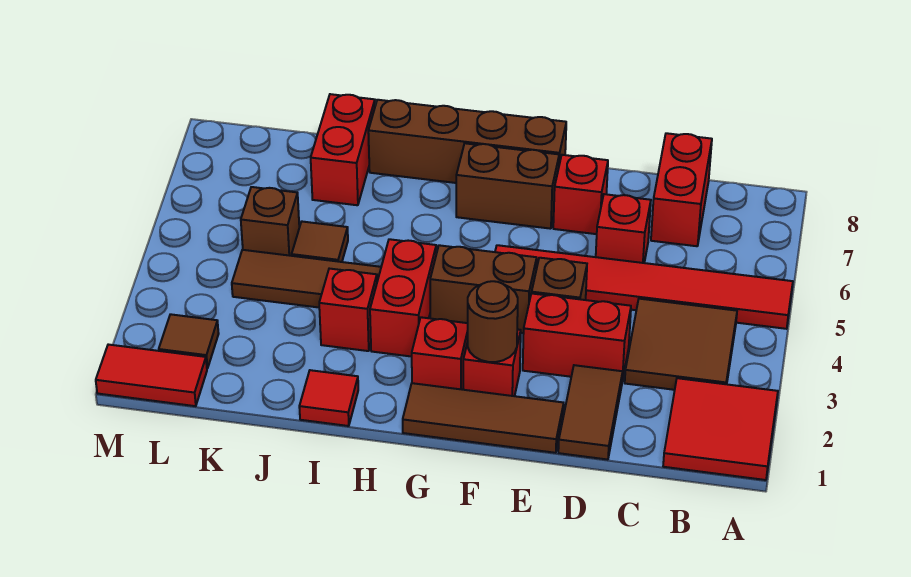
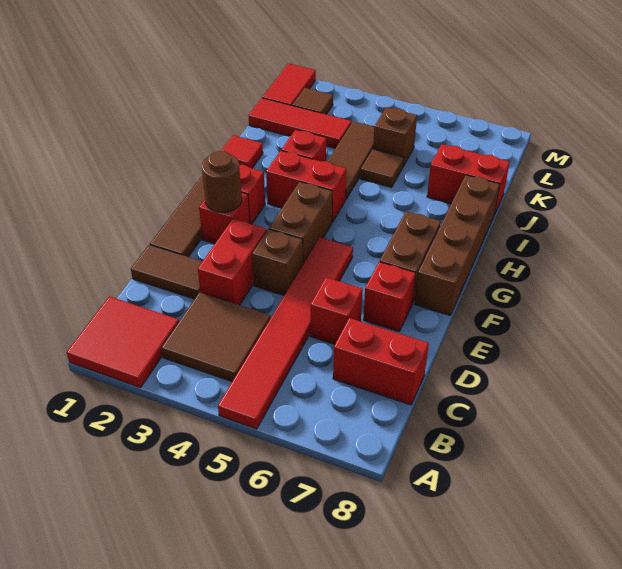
none -> red tile K1:K3 level 1

